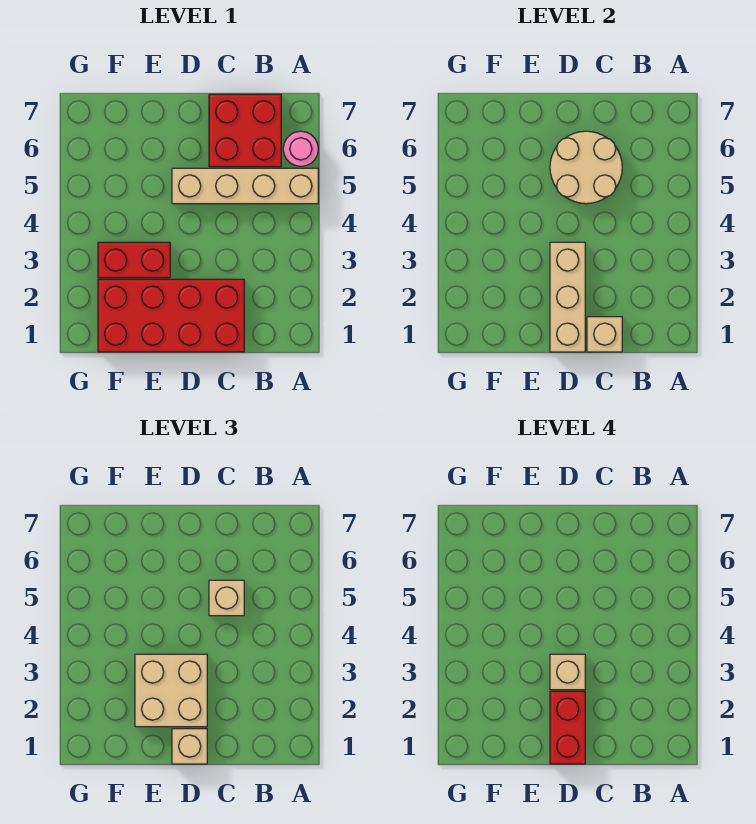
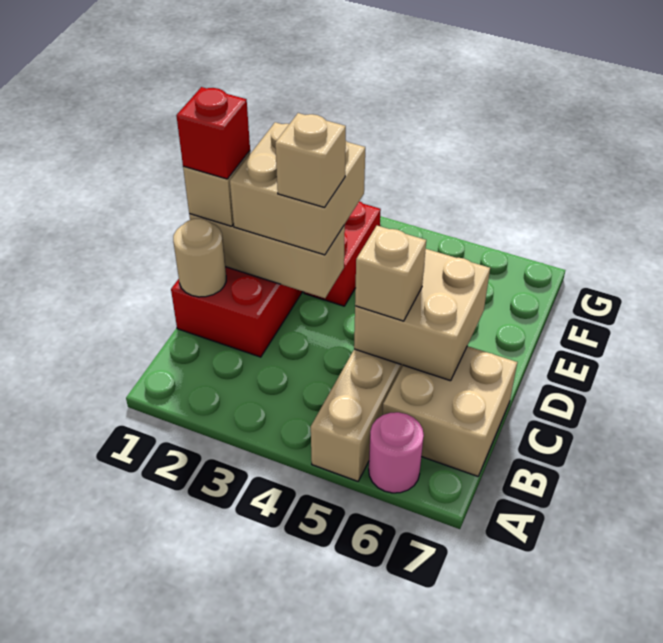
red brick B6:C7 level 1 -> tan brick B6:C7 level 1
tan brick C1 level 2 -> tan round brick C1 level 2
tan round brick C5:D6 level 2 -> tan brick C5:D6 level 2
red brick D1:D2 level 4 -> red brick D1 level 4

